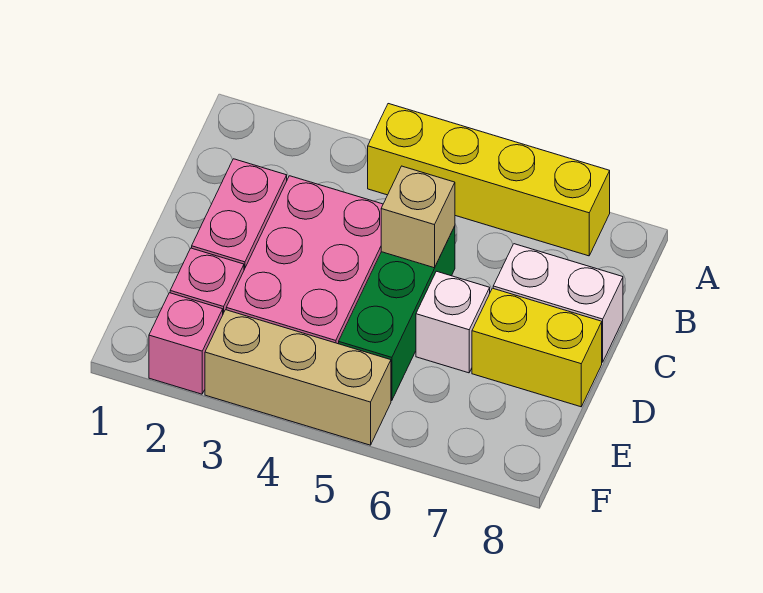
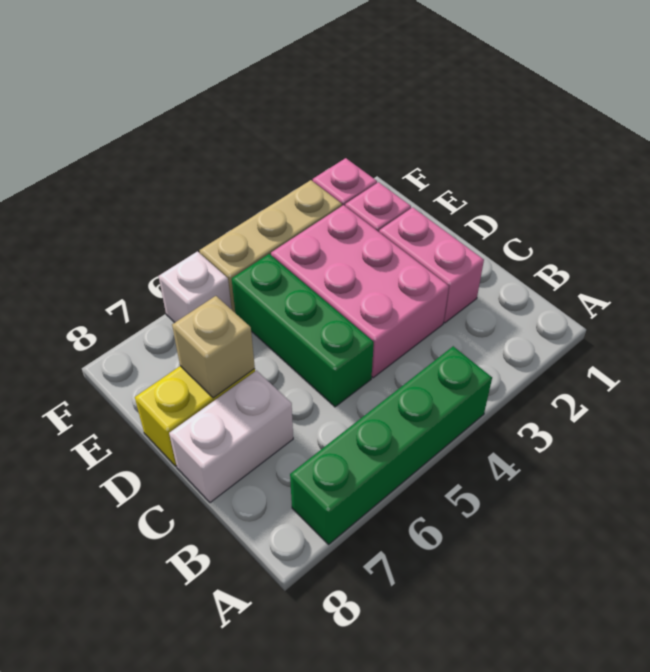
yellow brick A4:A7 level 1 -> green brick A4:A7 level 1
tan brick C5 level 2 -> tan brick D7 level 2
white brick D6 level 1 -> white brick F6 level 1

